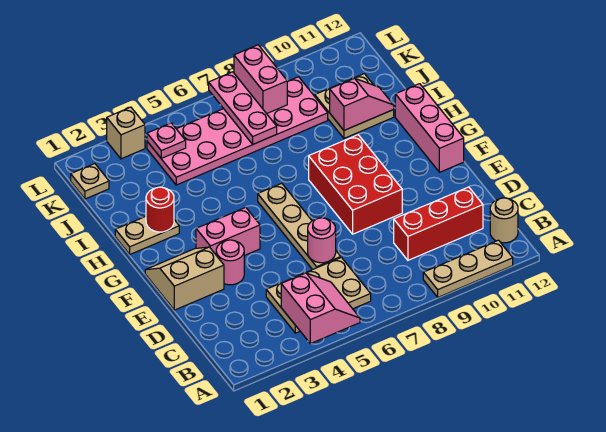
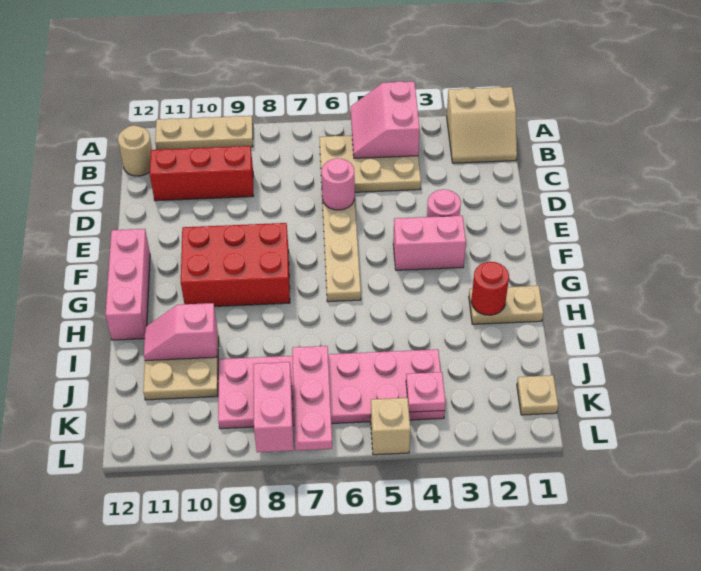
tan slope E1:F2 level 1 top E -> tan slope A1:B2 level 1 top A
red brick E8:G9 level 1 -> red brick F8:G10 level 1
tan brick L3 level 1 -> tan brick L5 level 1

